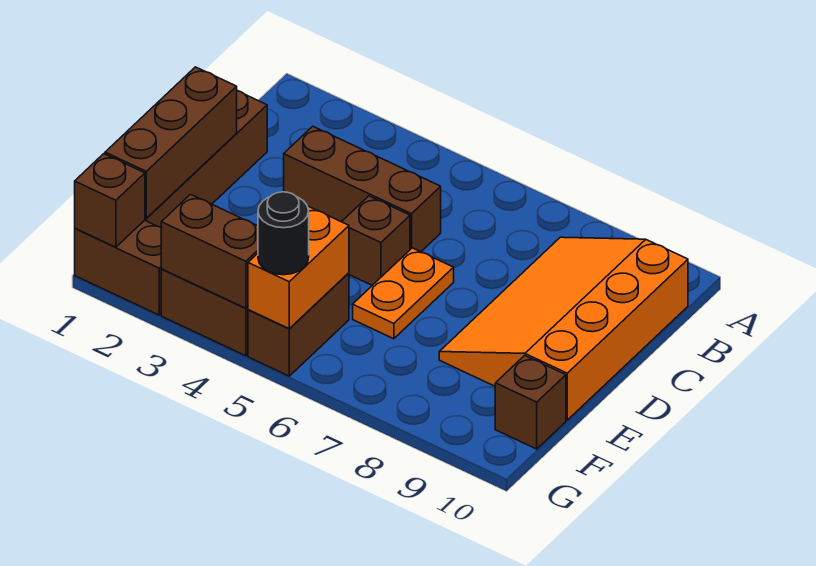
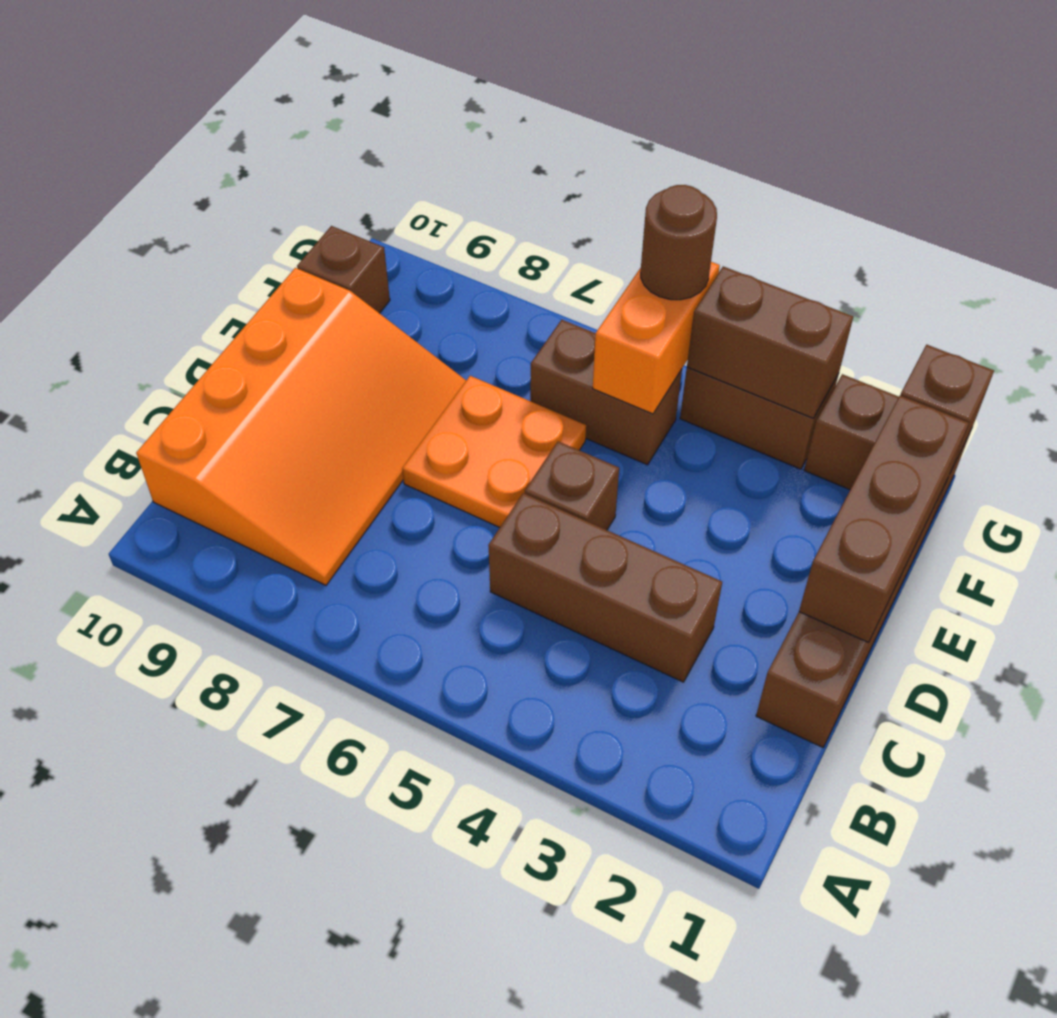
orange plate D6:E6 level 1 -> orange plate D6:E7 level 1
brown brick F5:G5 level 1 -> brown brick F5:F6 level 1
black round brick G5 level 3 -> brown round brick G5 level 3

